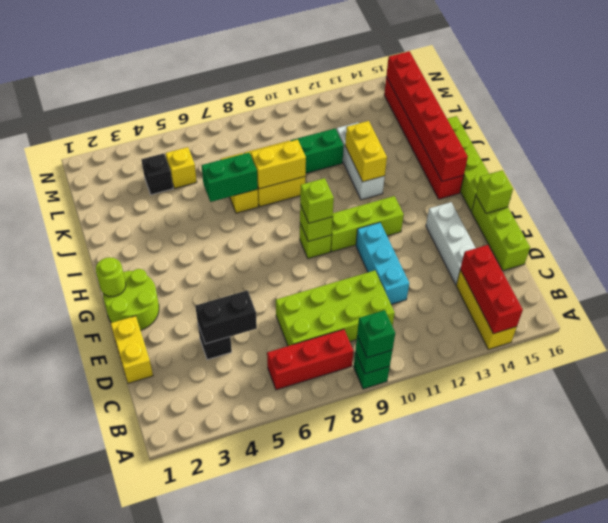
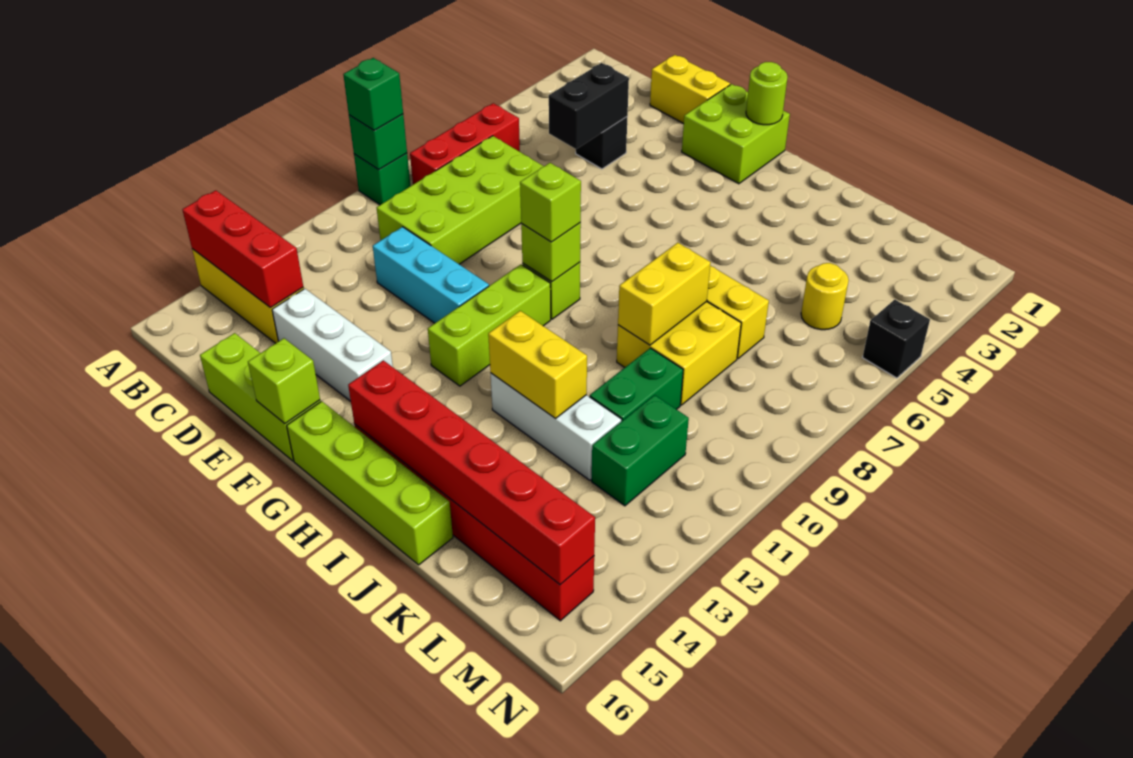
lime round brick F1:G2 level 1 -> lime brick F1:G2 level 1
green brick J6:J7 level 2 -> green brick L11:L12 level 1
black brick L4 level 1 -> black brick N5 level 1
yellow brick L5 level 1 -> yellow round brick L5 level 1

